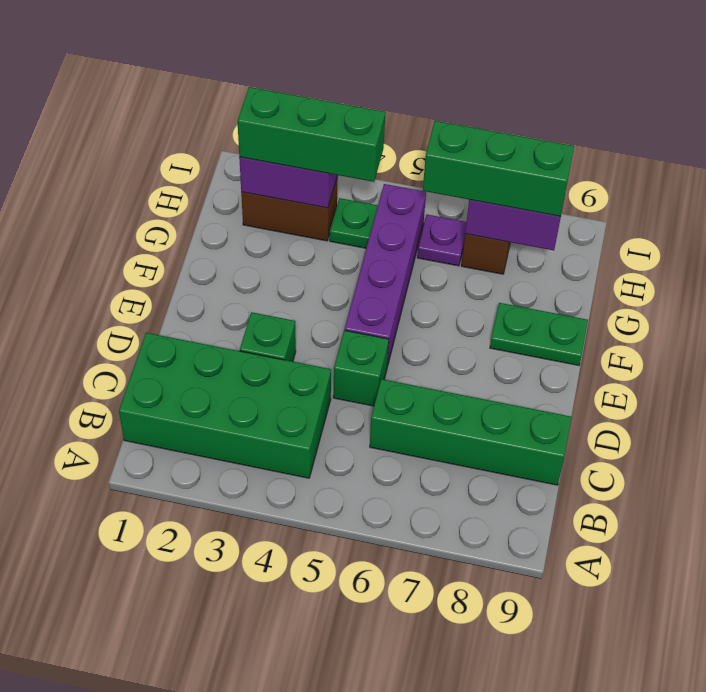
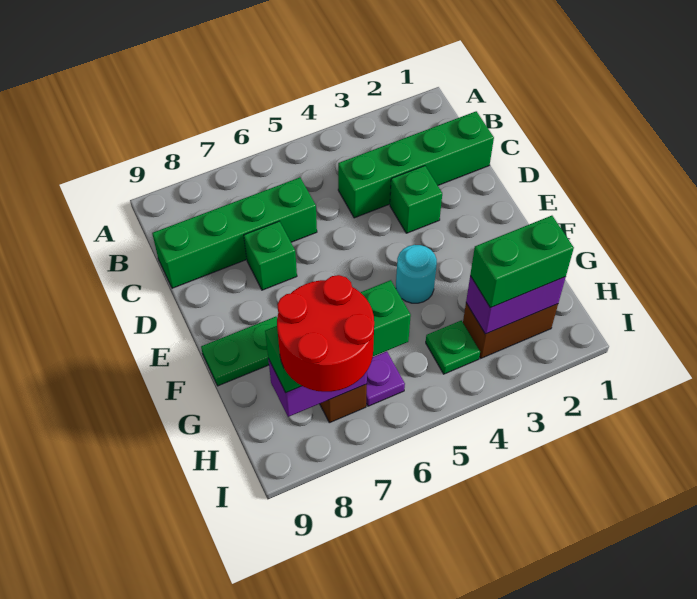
green brick B1:C4 level 1 -> green brick C1:C4 level 1
green brick D5 level 1 -> green brick D7 level 1
purple brick E5:H5 level 1 -> none
none -> cyan round brick F4 level 1
green brick H2:H4 level 3 -> green brick H2:H3 level 3
none -> red round brick H7:I8 level 4

